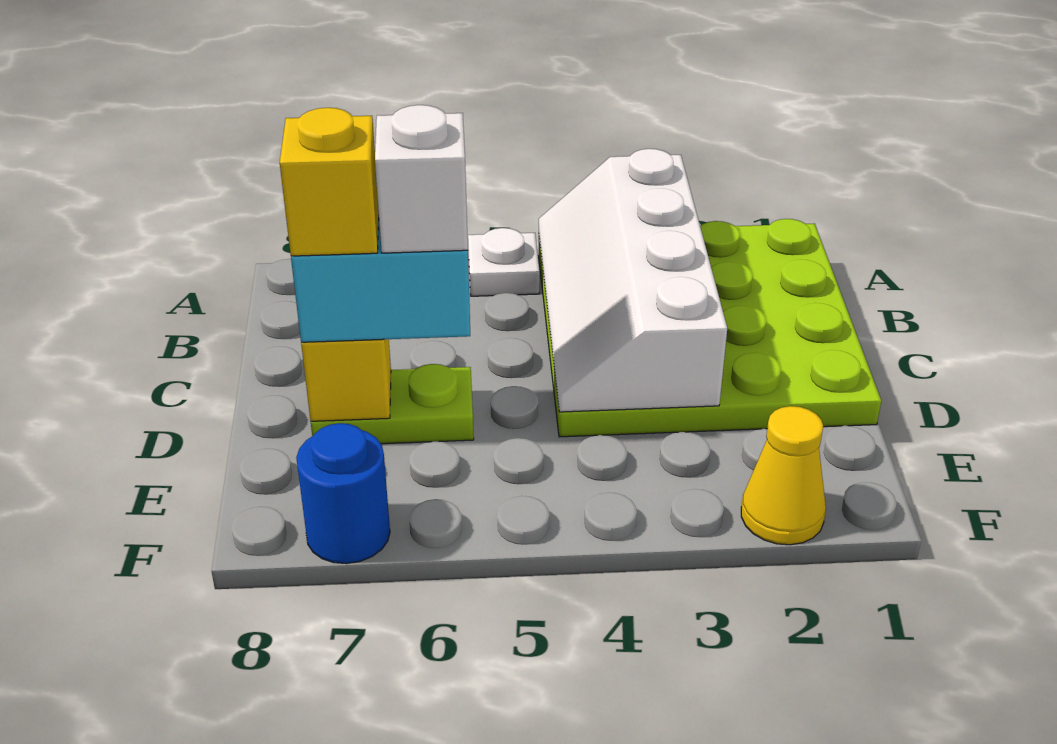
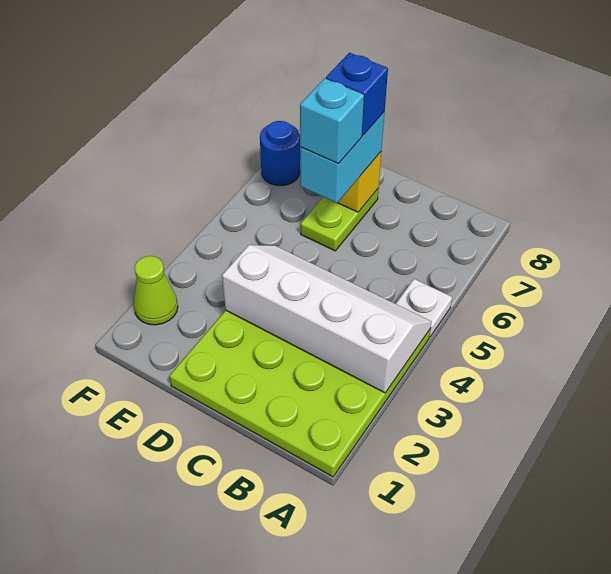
white brick D6 level 4 -> cyan brick D6 level 4
yellow brick D7 level 4 -> blue brick D7 level 4
yellow cone F2 level 1 -> lime cone F2 level 1

